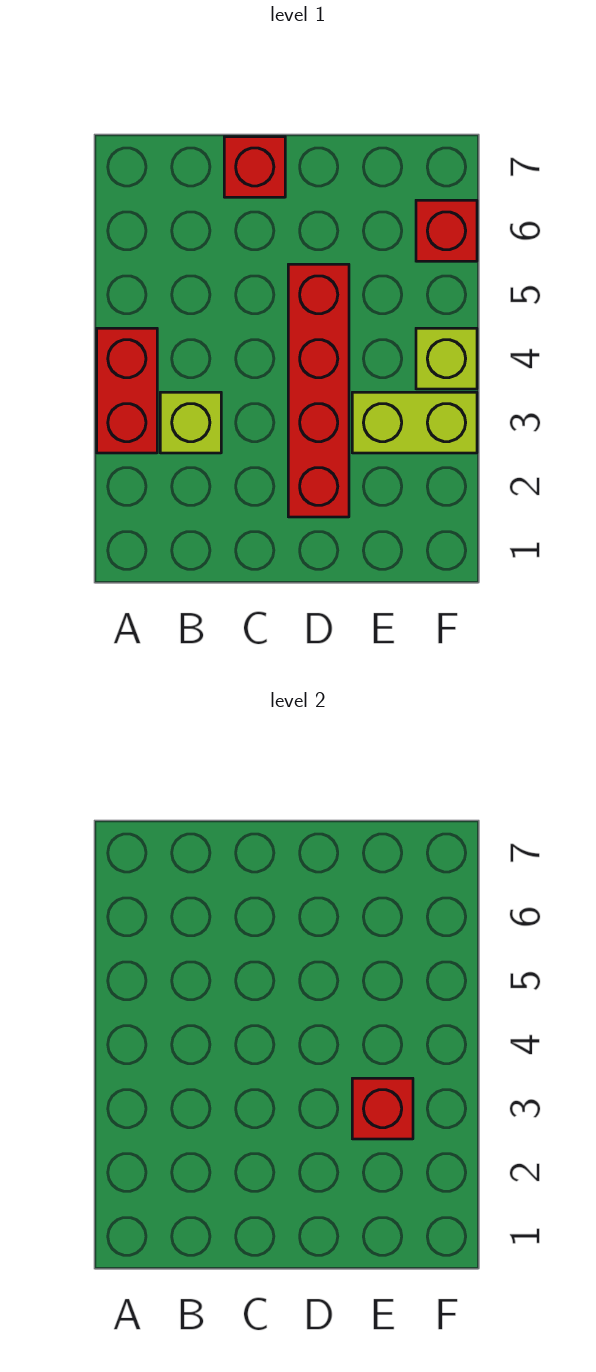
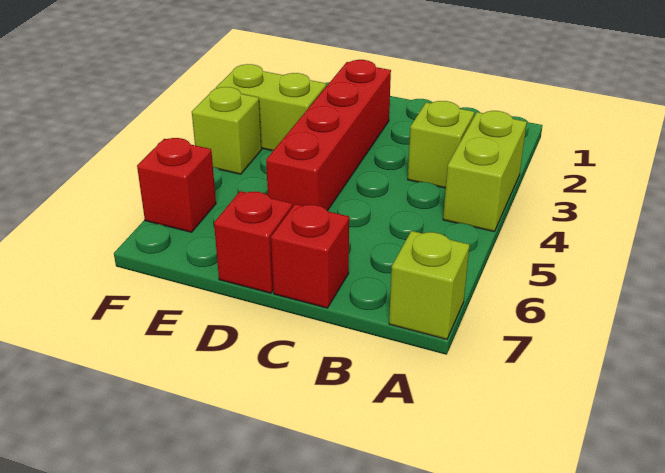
red brick A3:A4 level 1 -> lime brick A3:A4 level 1
none -> lime brick A7 level 1
red brick E3 level 2 -> red brick D7 level 1

